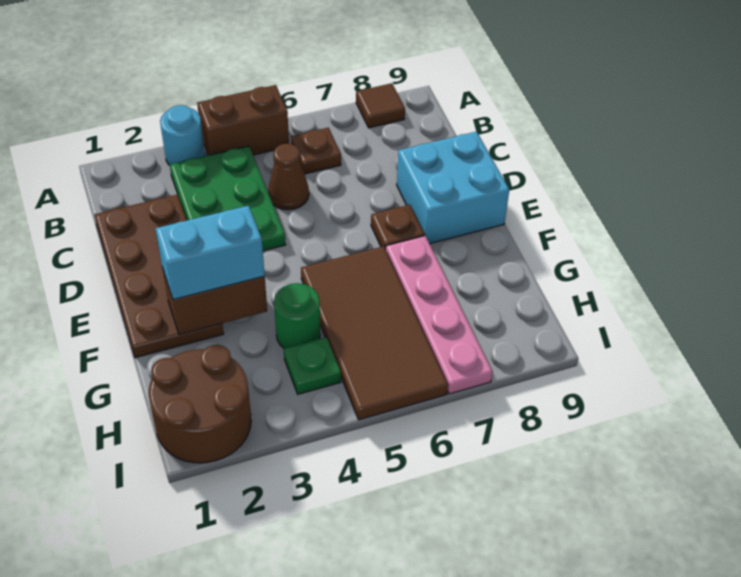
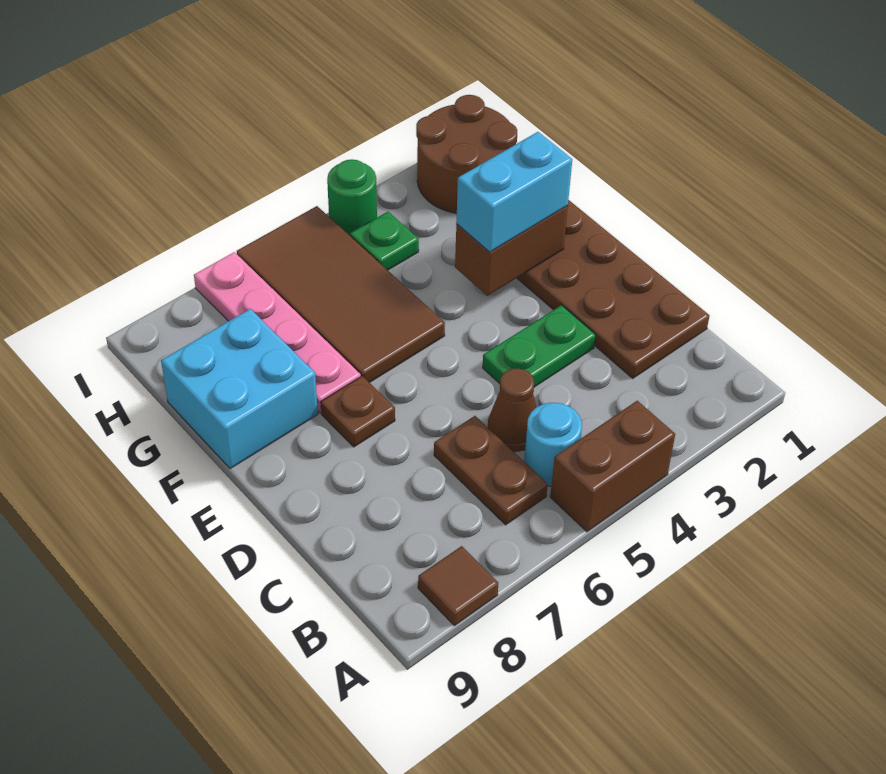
cyan round brick A3 level 1 -> cyan round brick B5 level 1
green plate B3:D4 level 1 -> green plate D3:D4 level 1
brown plate B6 level 1 -> brown plate B6:C6 level 1
cyan brick D8:E9 level 1 -> cyan brick F8:G9 level 1
green round brick G4 level 1 -> green round brick I4 level 1

